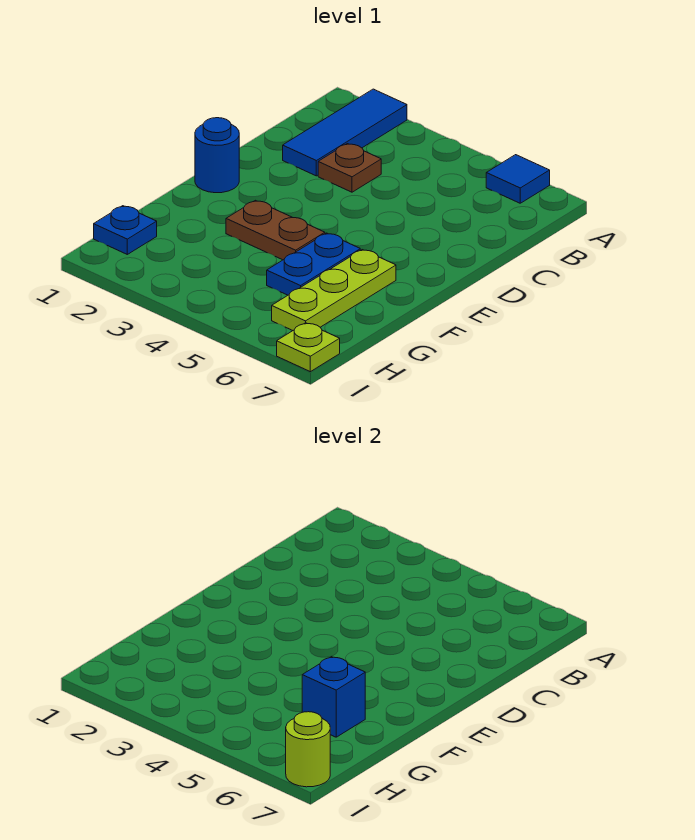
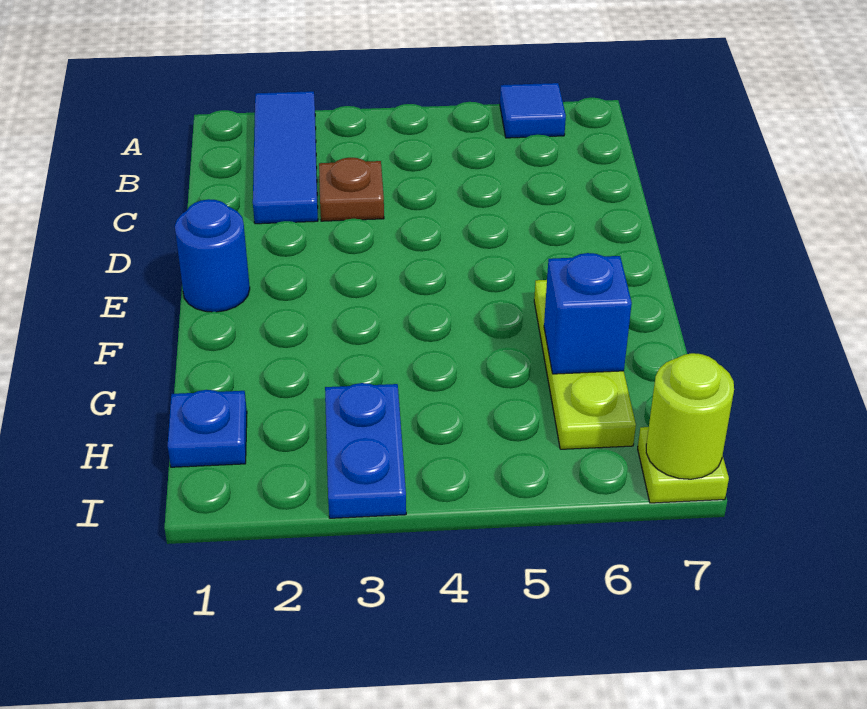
brown plate F3:F4 level 1 -> none
blue plate F5:G5 level 1 -> blue plate H3:I3 level 1

